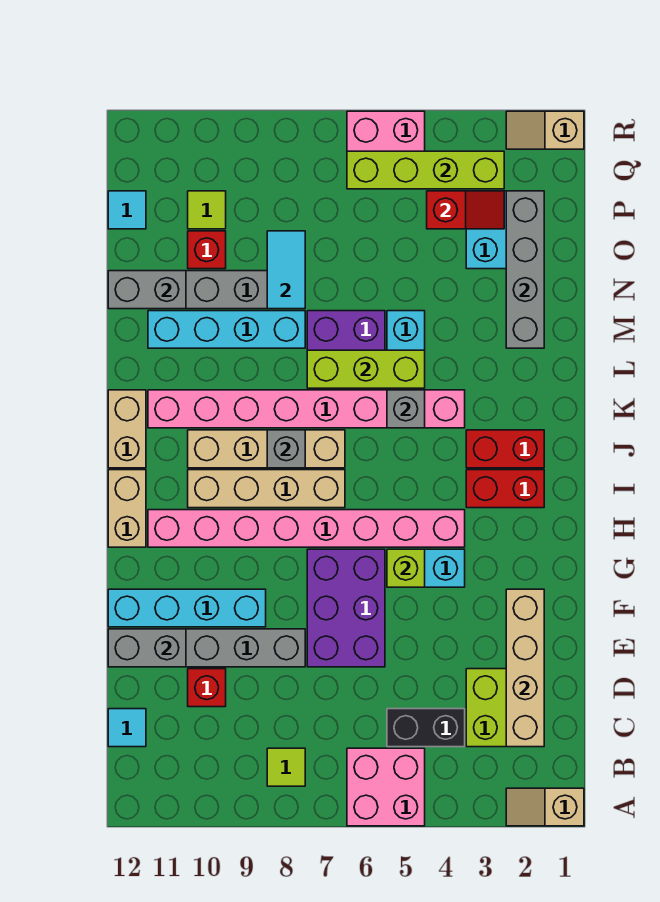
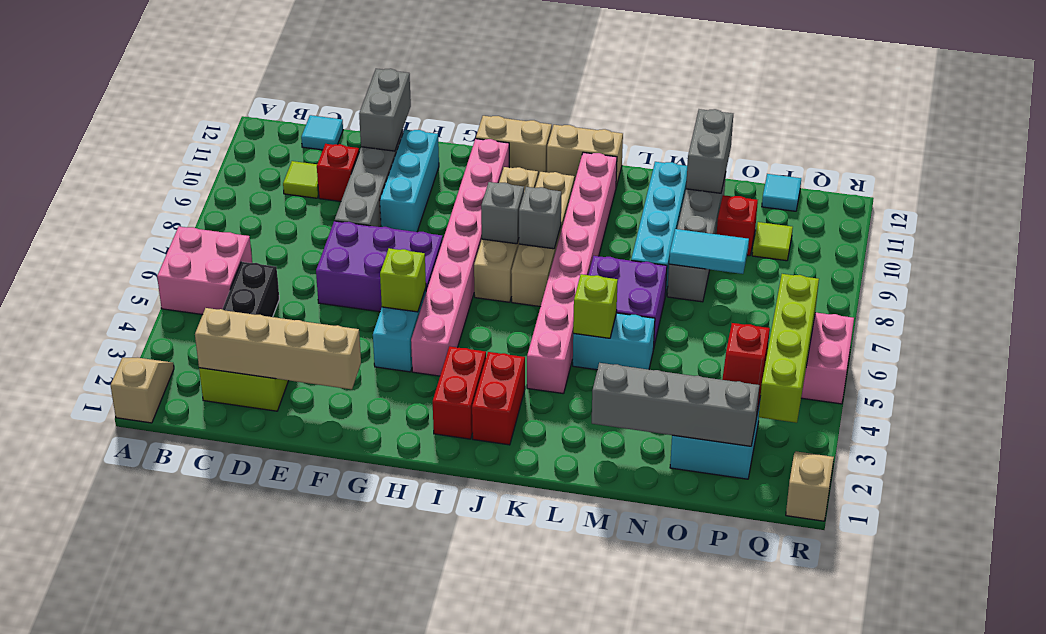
lime tile B8 level 1 -> lime tile C10 level 1
cyan brick F9:F12 level 1 -> cyan brick F9:F11 level 1
grey brick K5 level 2 -> grey brick I8 level 2
lime brick L5:L7 level 2 -> lime brick L5 level 2

